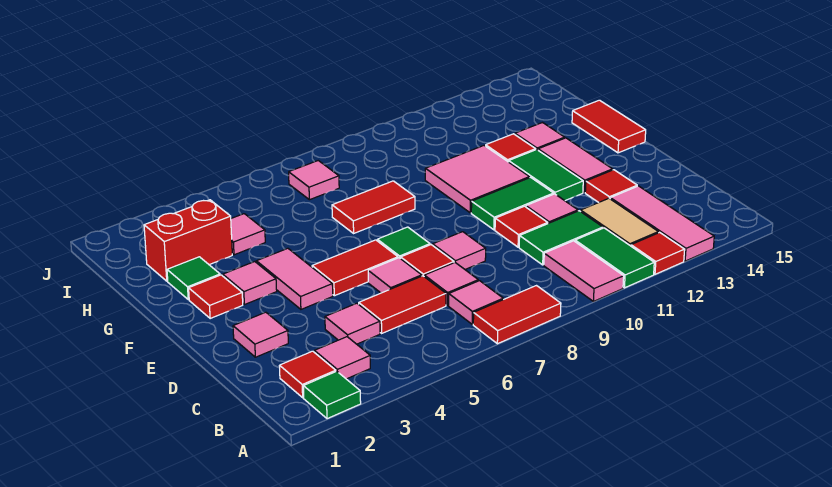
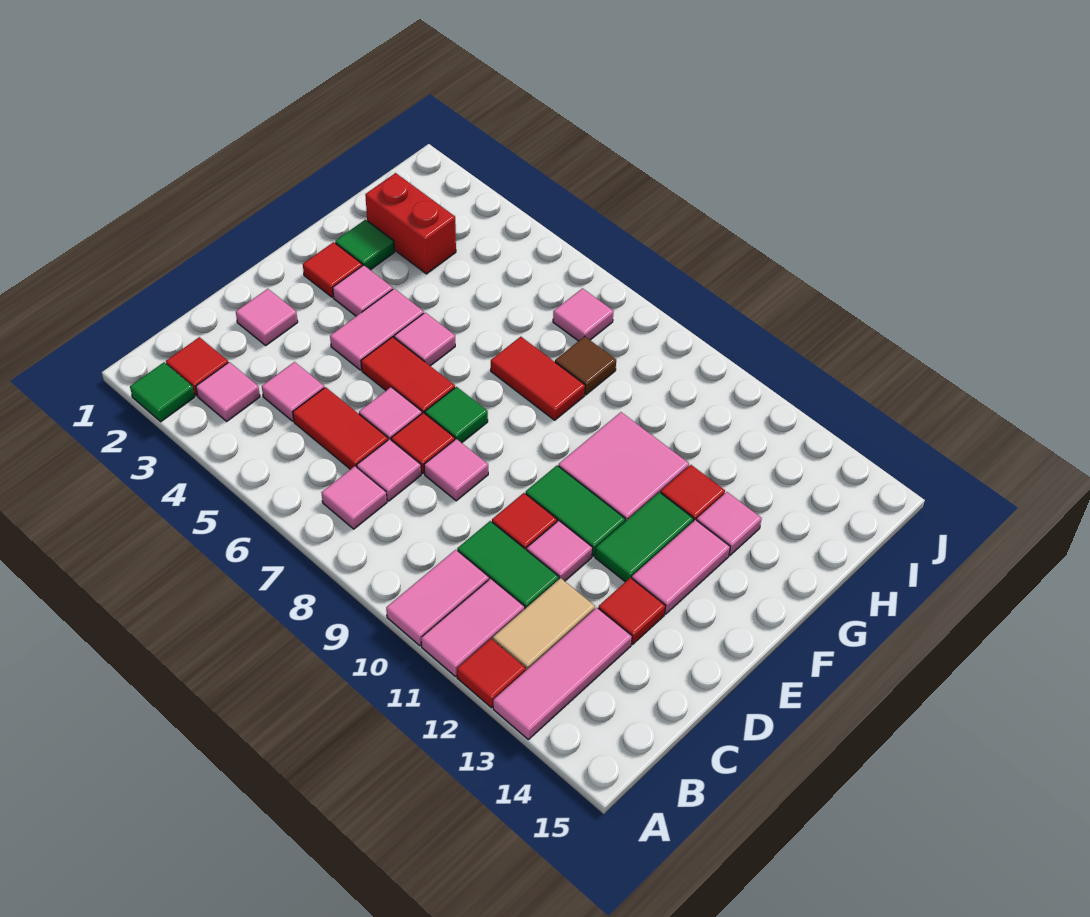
red tile A7:A8 level 1 -> none
green tile A11:B11 level 1 -> pink tile A11:B11 level 1
red tile F15:G15 level 1 -> none
pink tile H4 level 1 -> pink tile F5 level 1
none -> brown tile H8 level 1

